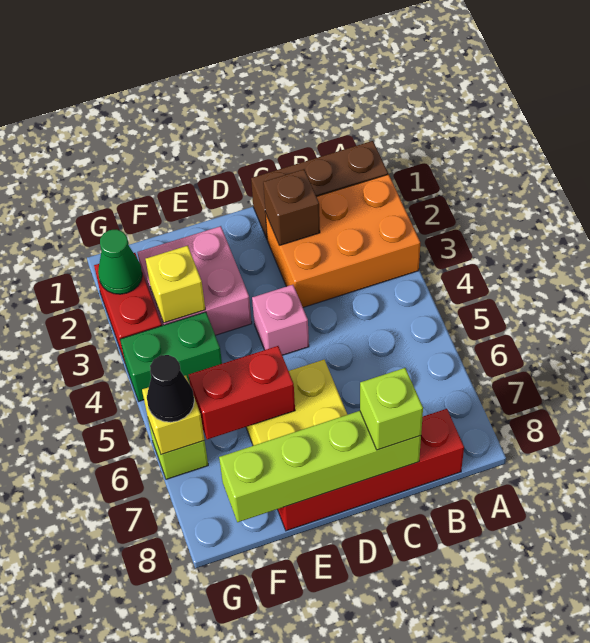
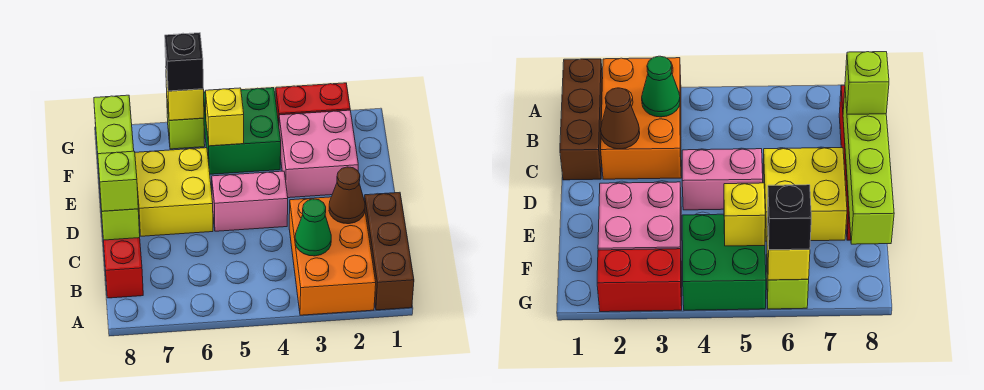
brown brick C2 level 2 -> brown cone C2 level 2
pink brick D4 level 1 -> pink brick D4:D5 level 1
red brick E6:F6 level 2 -> none
yellow brick F3 level 2 -> yellow brick F5 level 2
green brick F4:G4 level 1 -> green brick F4:G5 level 1
green cone G2 level 2 -> green cone B3 level 2
black cone G6 level 3 -> black brick G6 level 3

